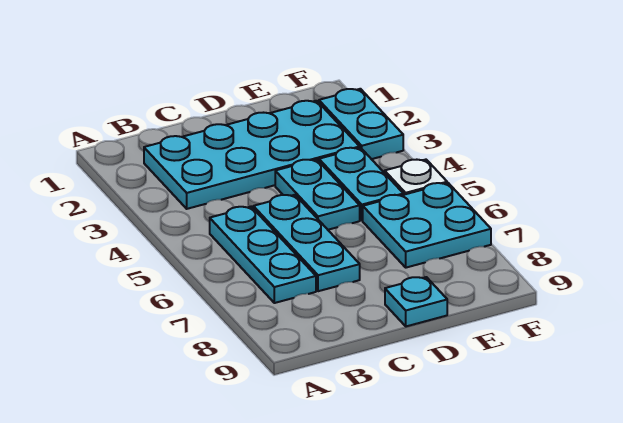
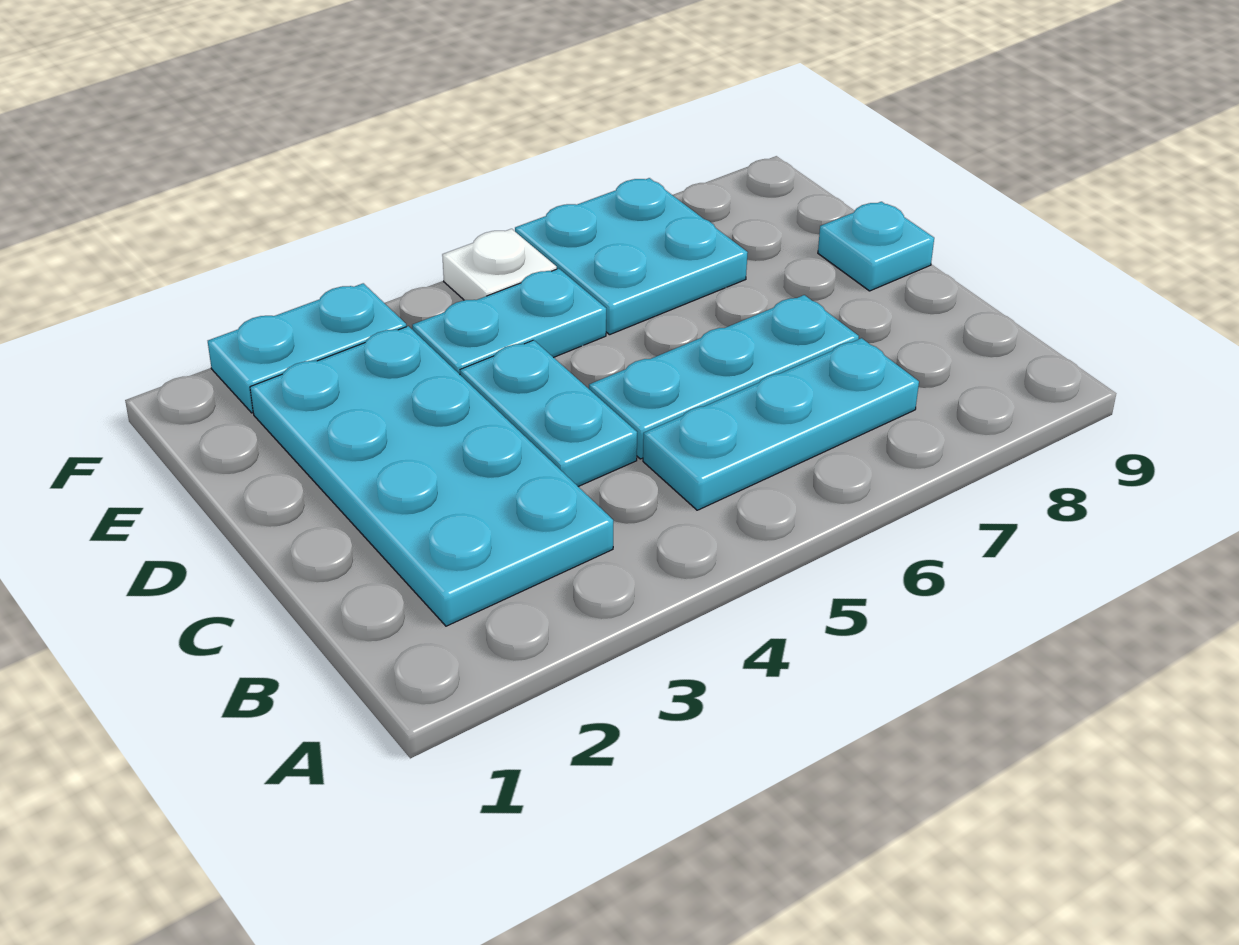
cyan plate D4:D5 level 1 -> cyan plate C4:D4 level 1

